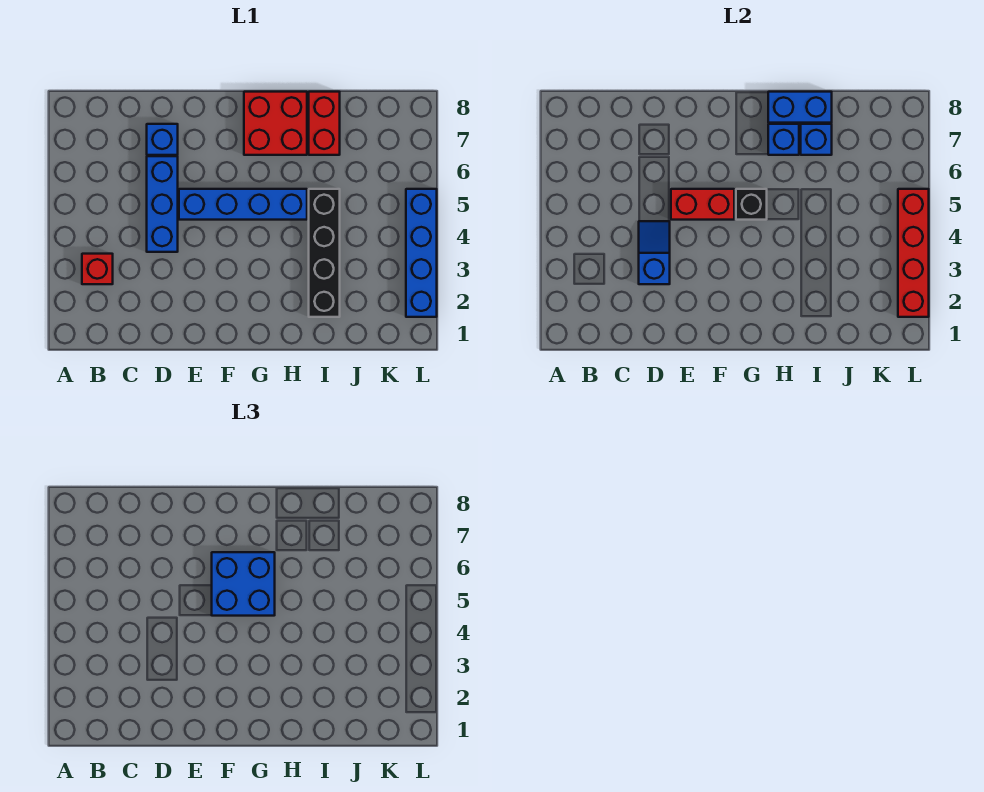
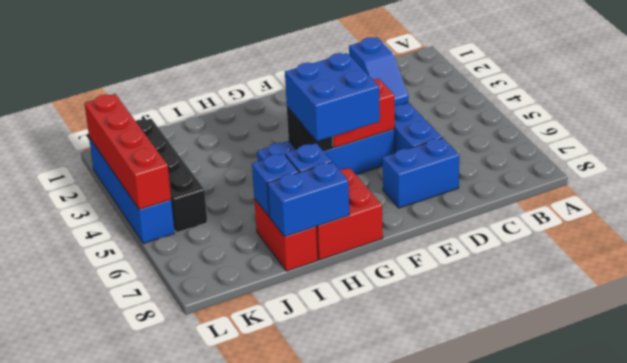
red brick B3 level 1 -> none
blue brick D7 level 1 -> blue brick D7:E7 level 1
black brick I2:I5 level 1 -> black brick K2:K5 level 1

